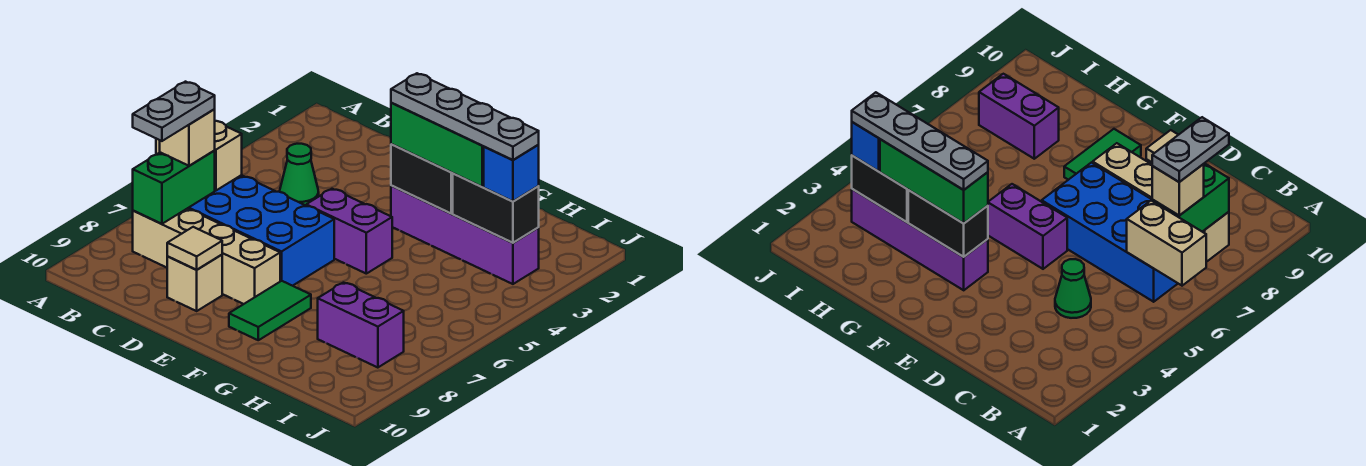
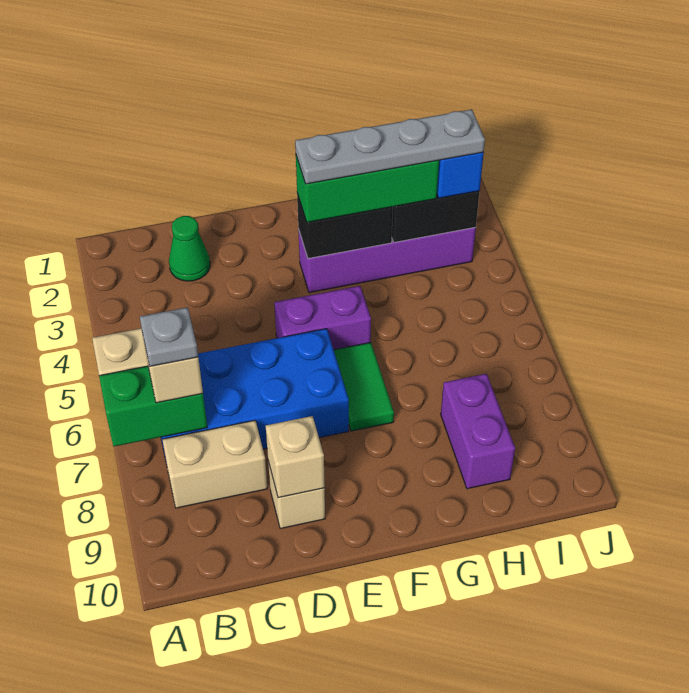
green brick B7:B8 level 2 -> green brick A7:B7 level 2
grey plate B7:B8 level 4 -> grey plate B7 level 4
tan brick B8:E8 level 1 -> tan brick B8:C8 level 1
green cone C4 level 1 -> green cone C2 level 1
tan tile D9 level 2 -> tan brick D9 level 2
green tile F8:F9 level 1 -> green tile F6:F7 level 1
purple brick H8:I8 level 1 -> purple brick H8:H9 level 1

